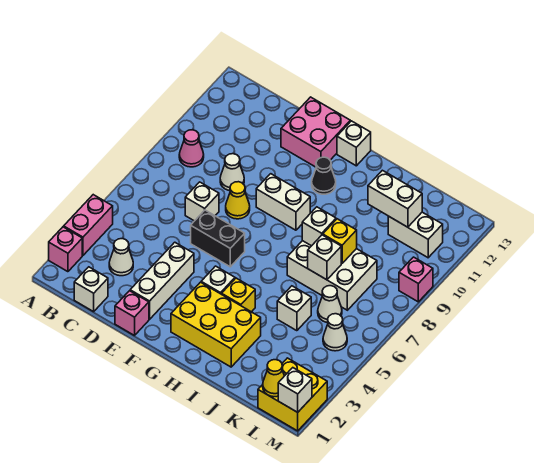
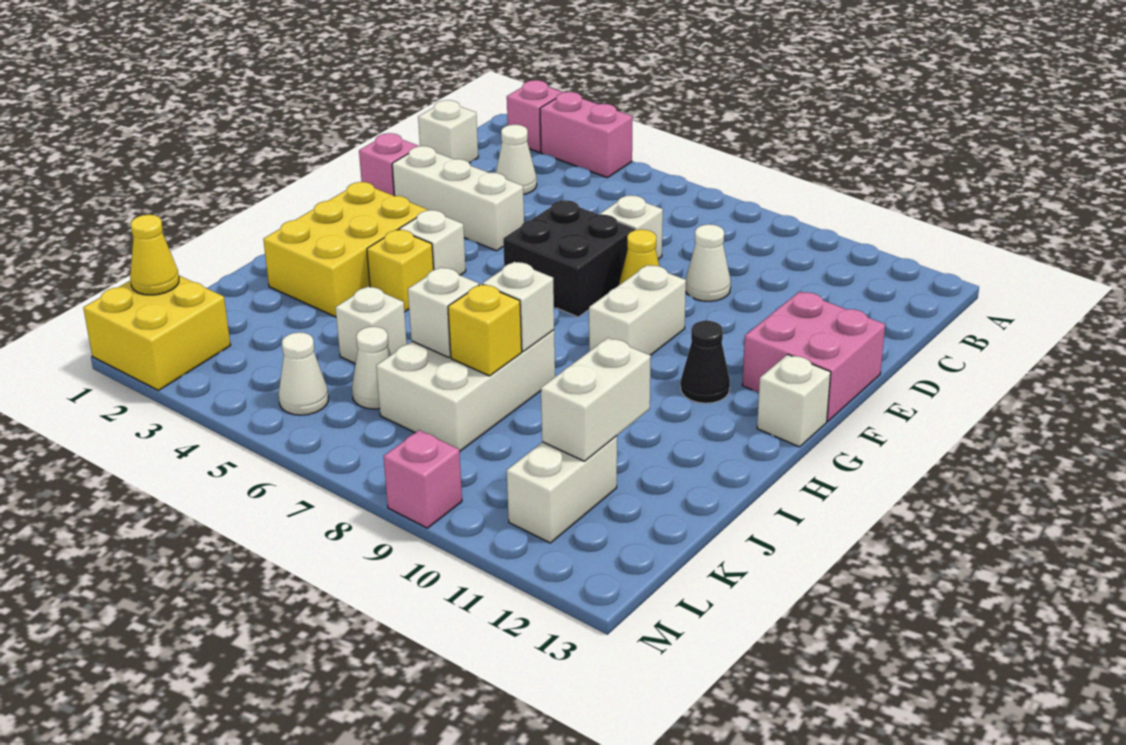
pink cone B9 level 1 -> none
black brick E6:F6 level 1 -> black brick E6:F7 level 1
white brick M1 level 2 -> none

